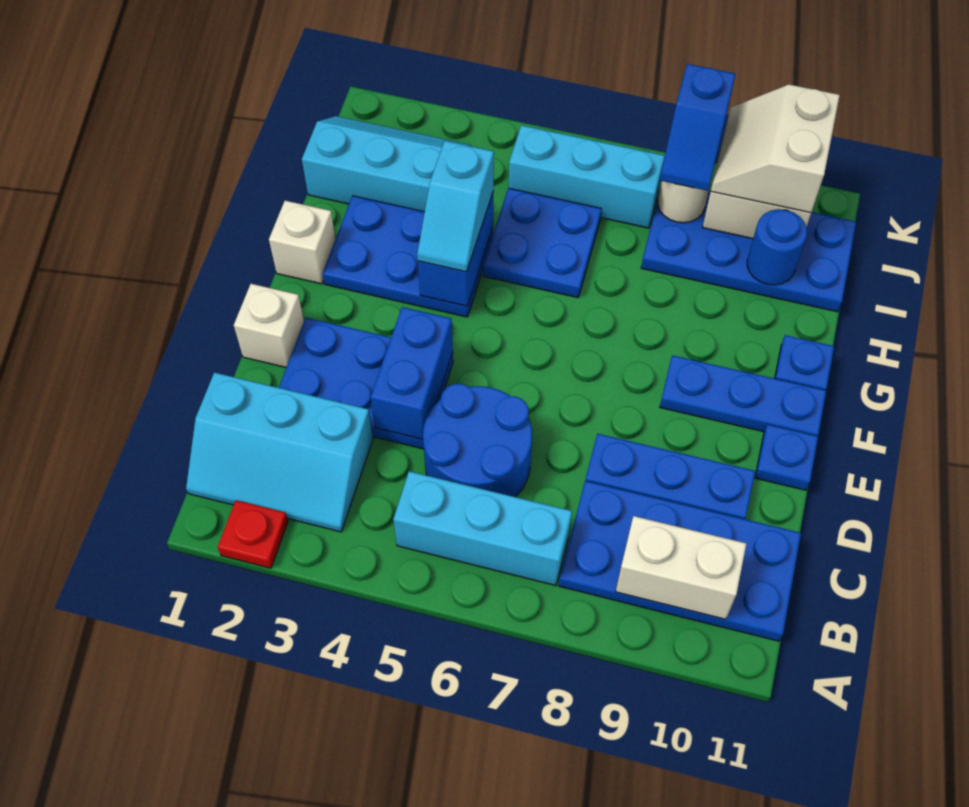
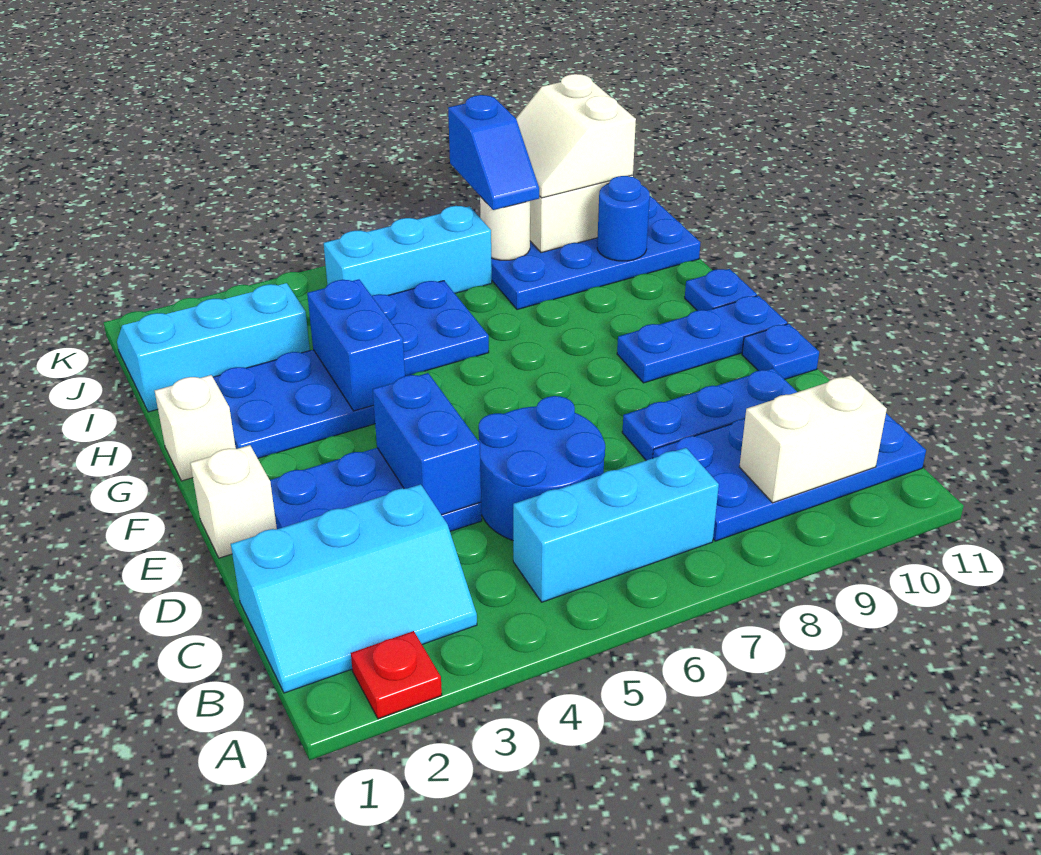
cyan slope G4:H4 level 3 top H -> none

